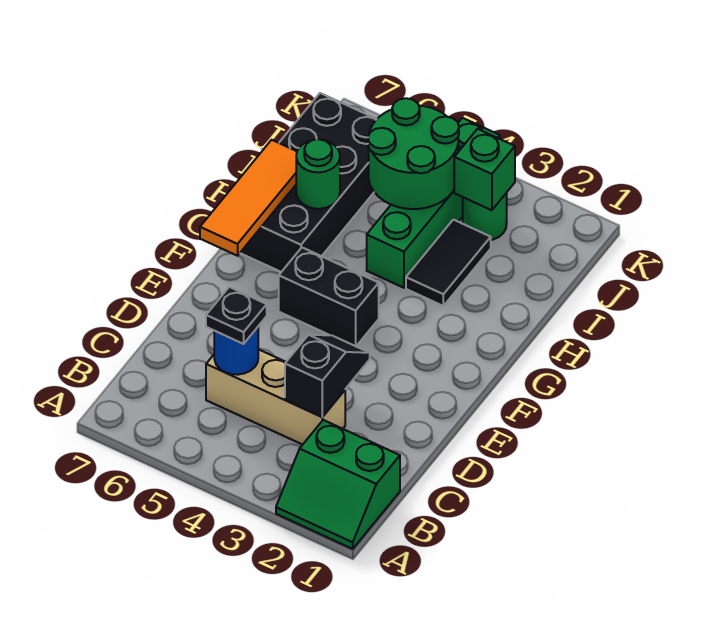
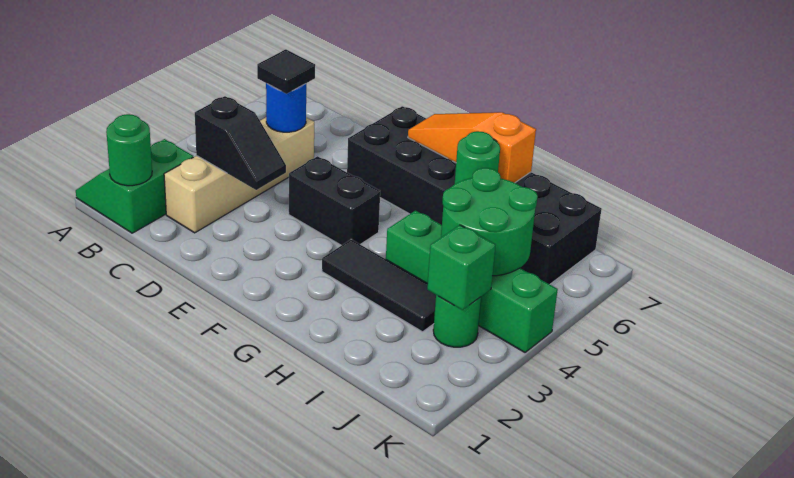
none -> green round brick B1 level 2
tan brick C3:C5 level 1 -> tan brick C2:C5 level 1
black plate C5 level 3 -> black tile C5 level 3
black brick F4:F5 level 1 -> black brick E4:F4 level 1
orange tile F7:H7 level 2 -> orange slope F7:H7 level 2 top H
black brick G6:J7 level 1 -> black brick E6:J7 level 1
black tile H3:I3 level 1 -> black tile G3:I3 level 1

